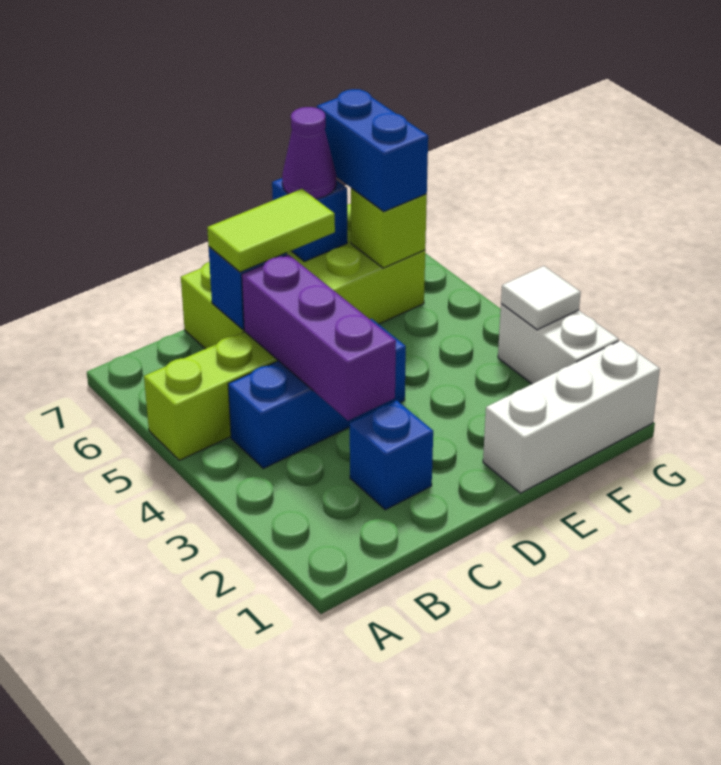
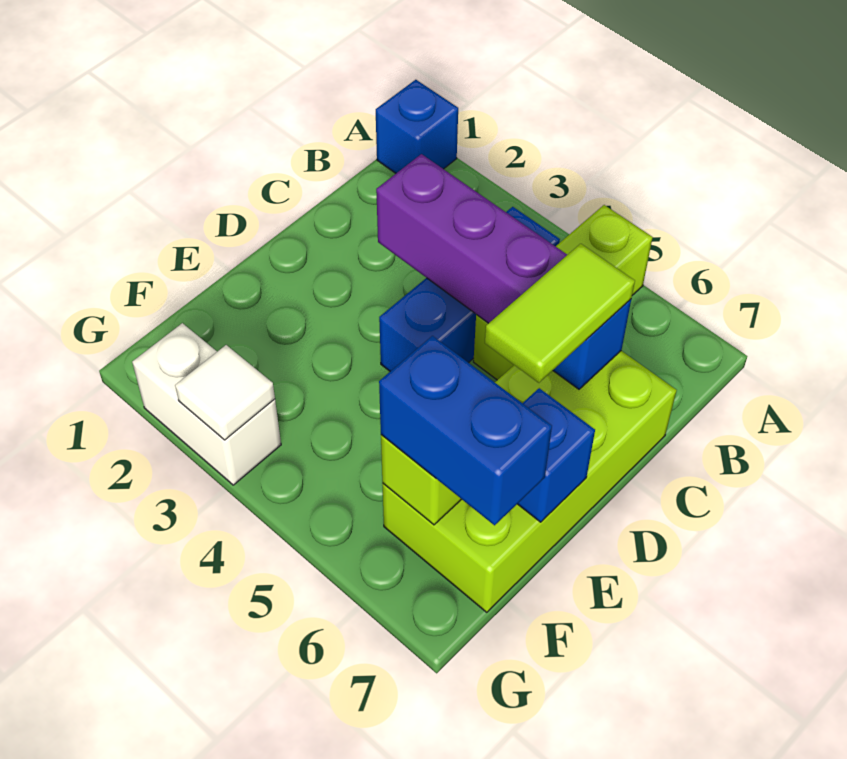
blue brick C2 level 1 -> blue brick A1 level 1
white brick E1:G1 level 1 -> none
purple cone E7 level 3 -> none

